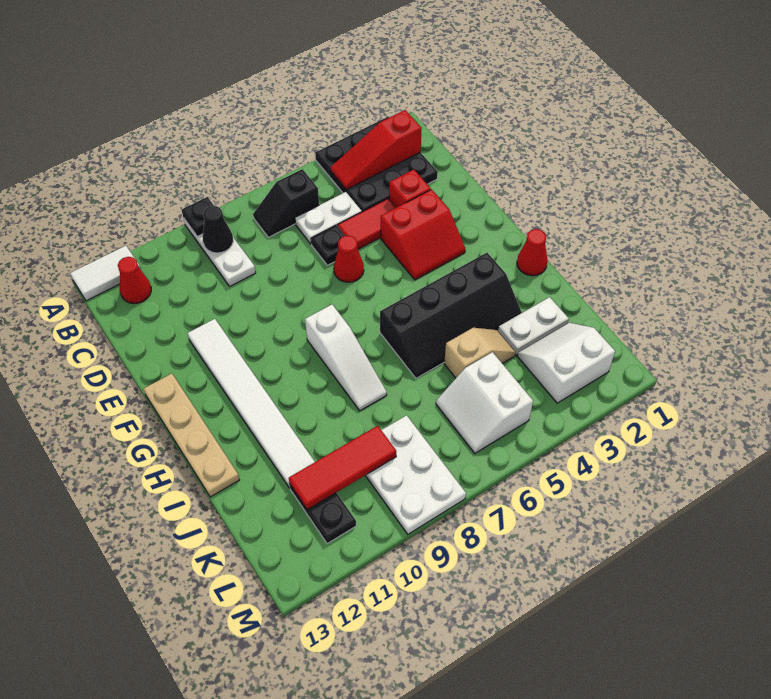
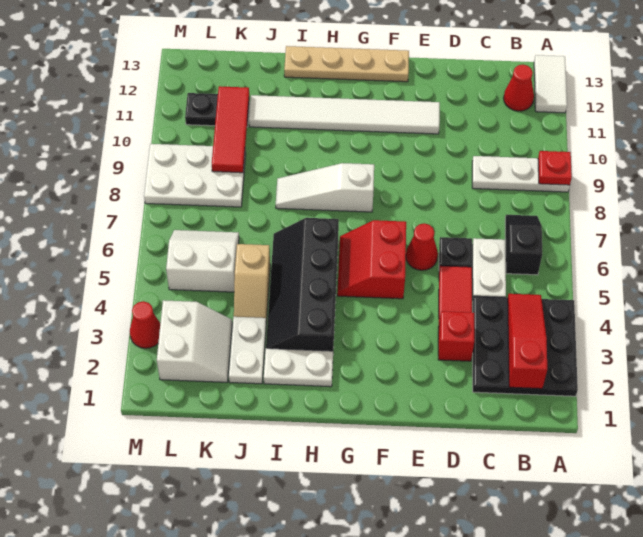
black plate A9 level 2 -> red plate A9 level 2
black cone B9 level 2 -> none
red slope E3:F4 level 1 top E -> red slope F5:G6 level 1 top F
red cone H1 level 1 -> red cone M3 level 1
none -> white plate H2:I2 level 1

